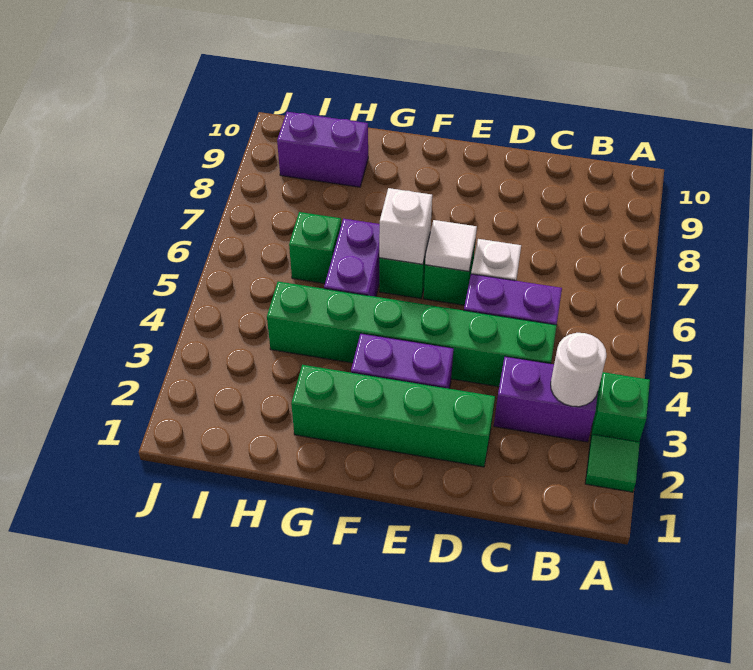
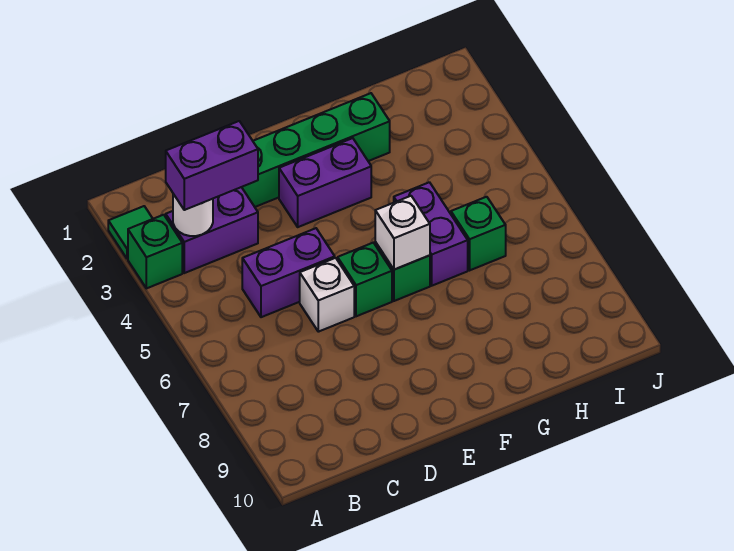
green brick C4:H4 level 1 -> none
white tile E6 level 2 -> none
purple brick H9:I9 level 1 -> purple brick B3:C3 level 3

